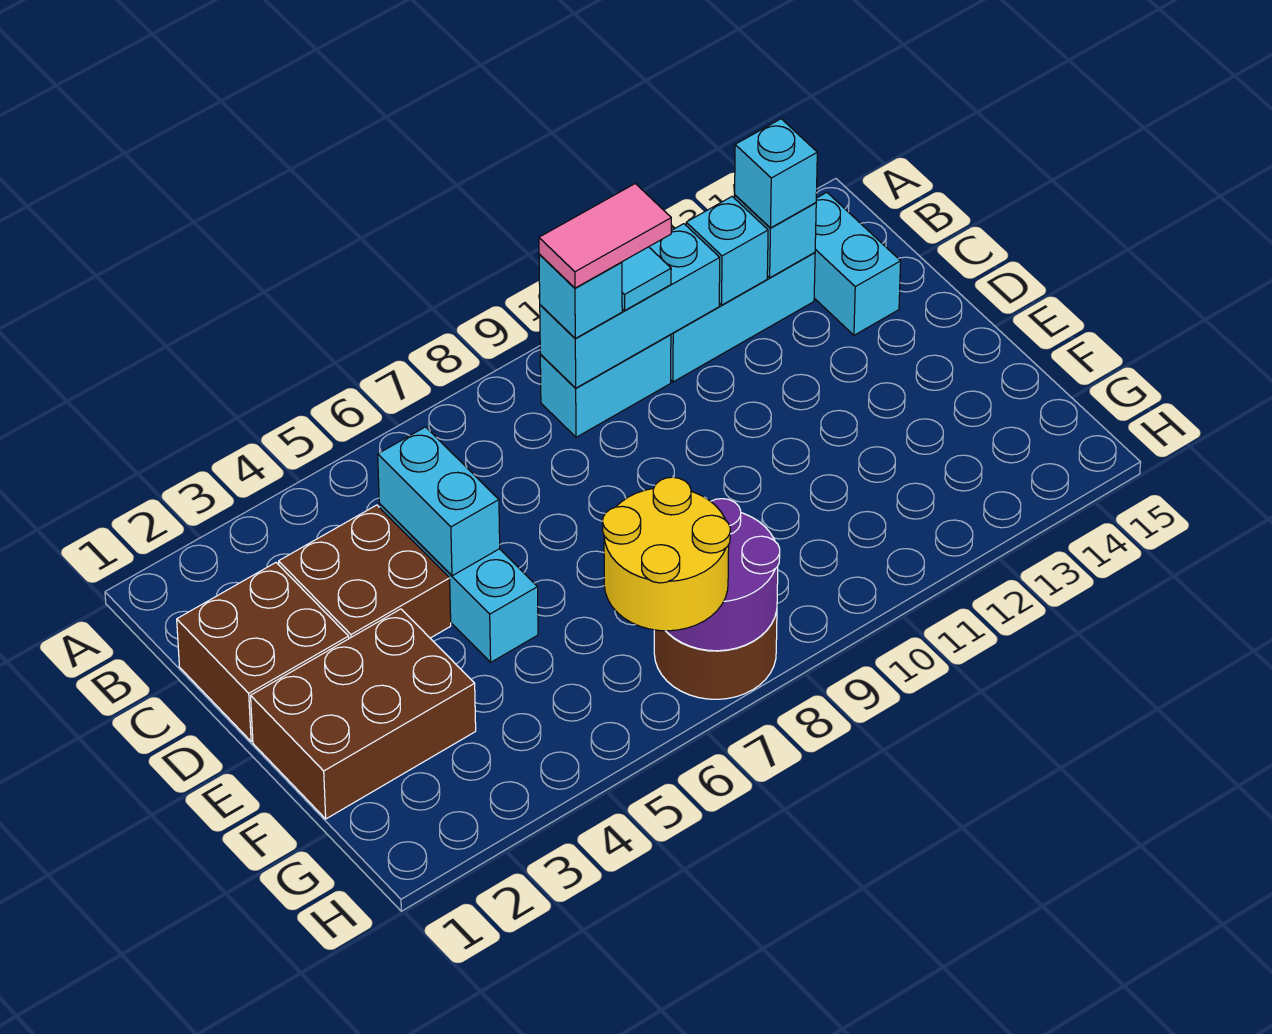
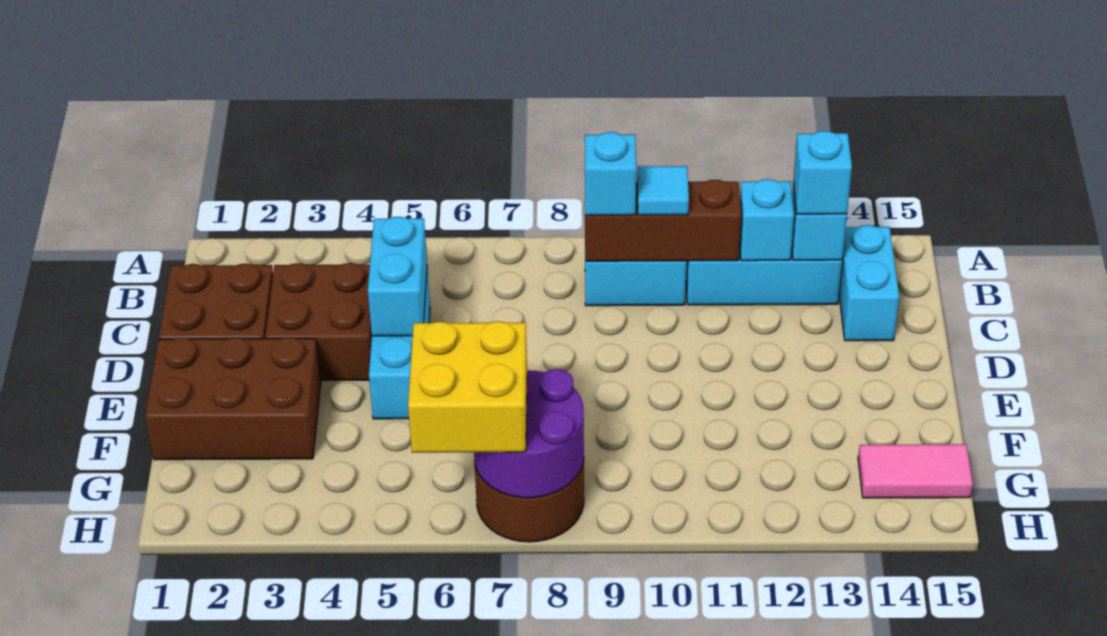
cyan brick B9:B11 level 2 -> brown brick B9:B11 level 2
pink tile B9:B10 level 4 -> pink tile G14:G15 level 1
yellow round brick G6:H7 level 3 -> yellow brick G6:H7 level 3

